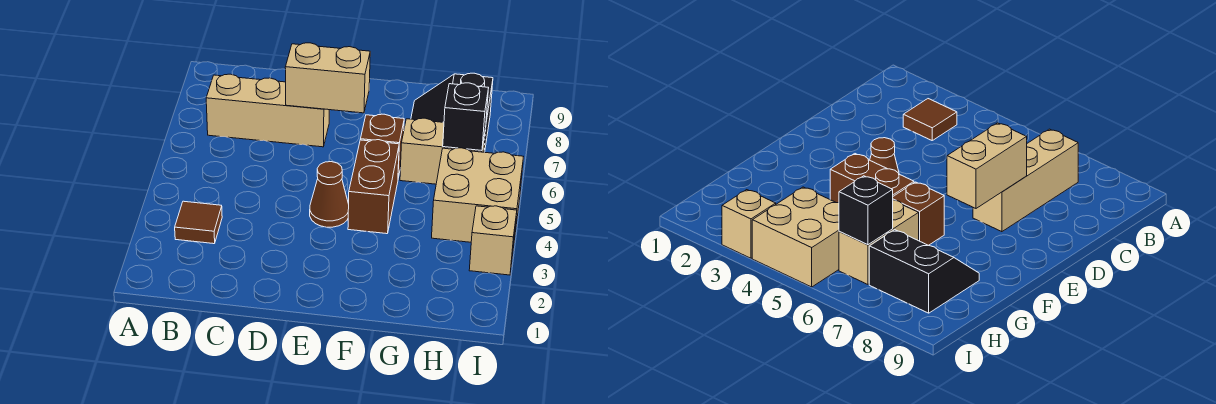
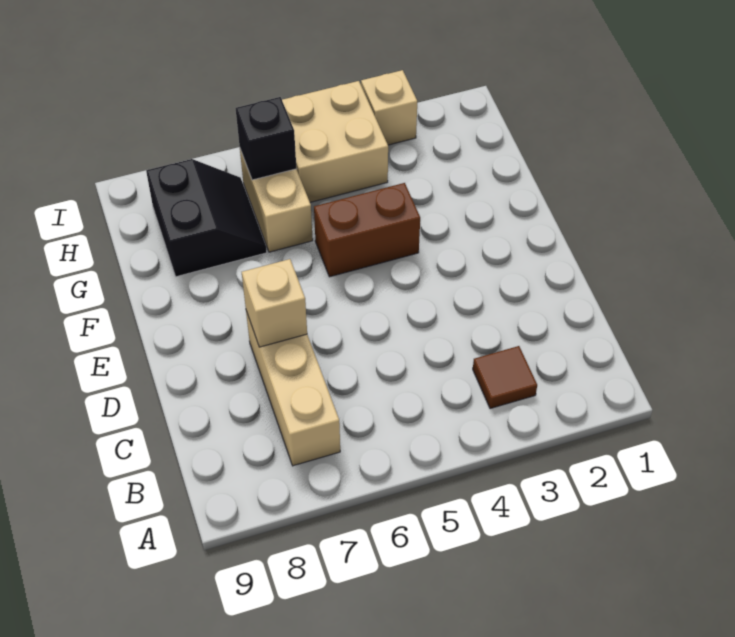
tan brick D7:E7 level 2 -> tan brick D7 level 2
brown cone E4 level 1 -> none
brown brick F6 level 1 -> none
black slope G7:H8 level 1 top H -> black slope G7:H8 level 1 top 8

